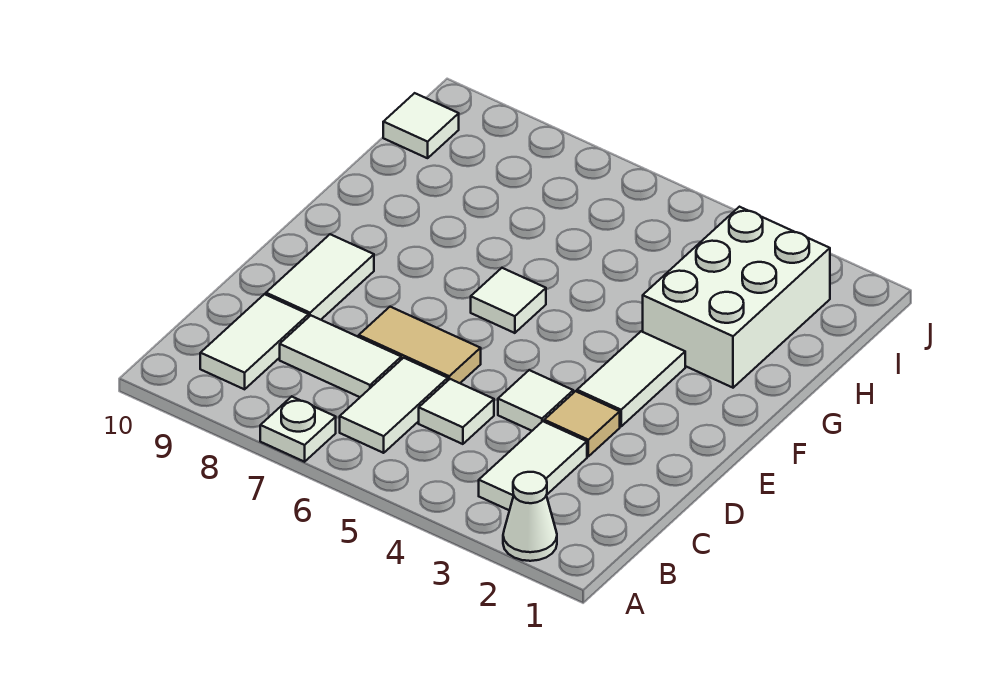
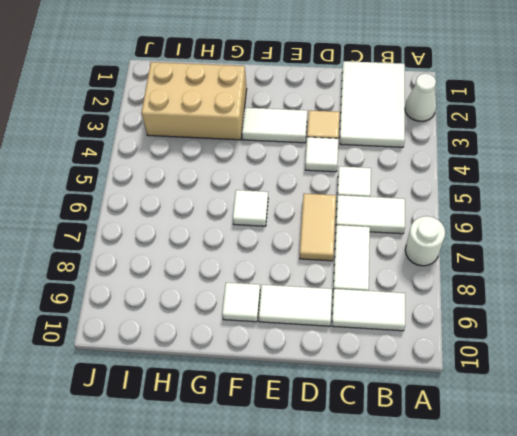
white plate A7 level 1 -> white round brick A7 level 1
white tile B3:C3 level 1 -> white tile B1:C3 level 1
white brick G2:I3 level 1 -> tan brick G2:I3 level 1
white tile I10 level 1 -> white tile F9 level 1

